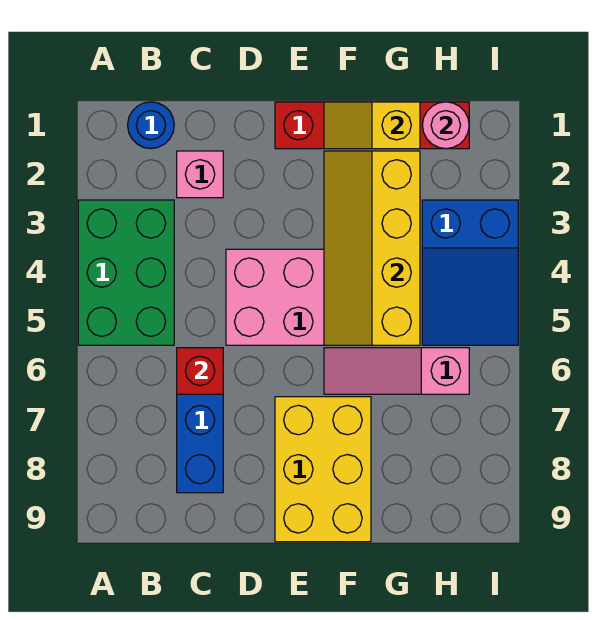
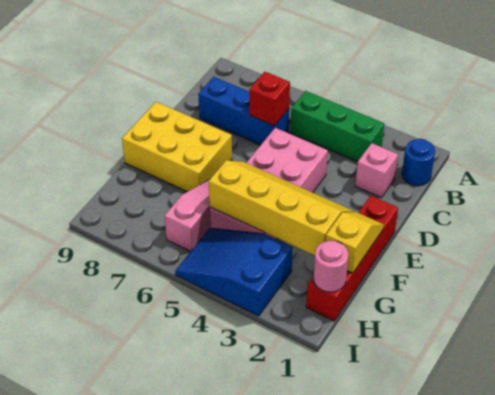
green brick A3:B5 level 1 -> green brick B3:B5 level 1

